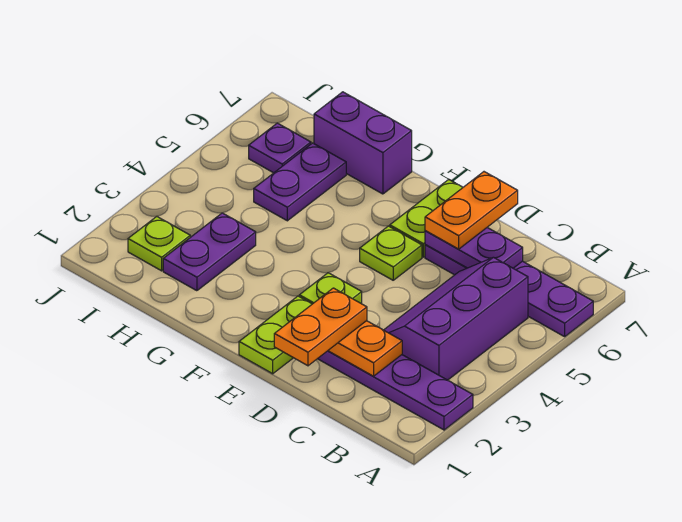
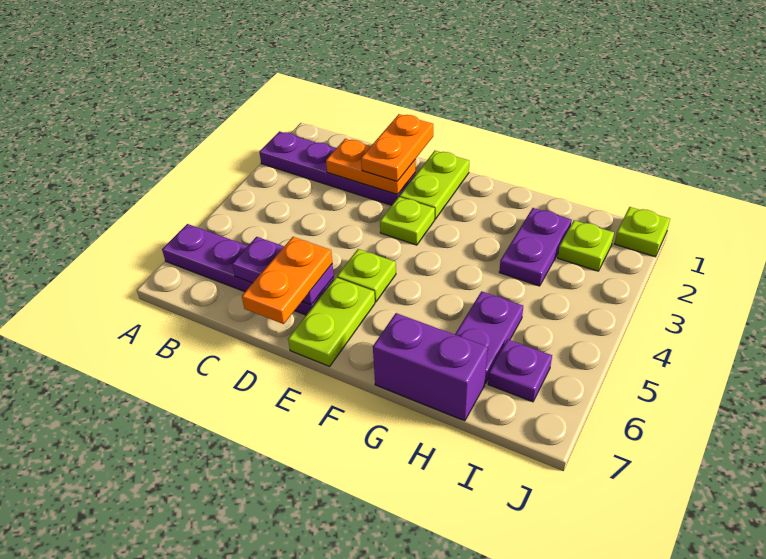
purple slope B3:C5 level 1 top B -> none
none -> lime plate J1 level 1

